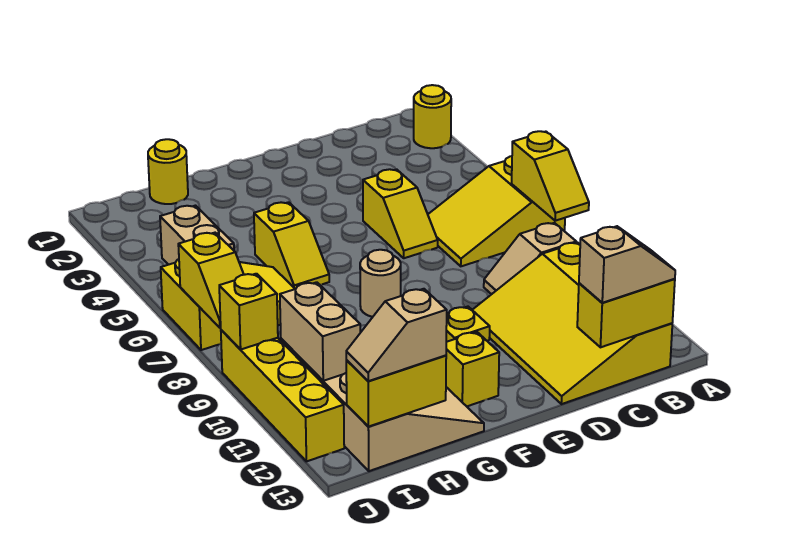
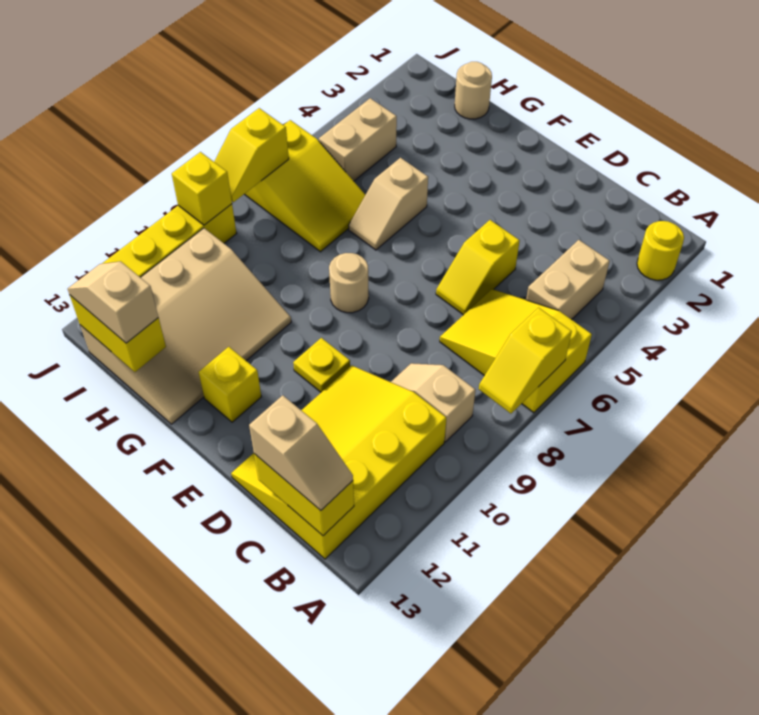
yellow slope G5:G6 level 1 top 5 -> tan slope G5:G6 level 1 top 5
yellow round brick H1 level 1 -> tan round brick H1 level 1
tan brick I10:I11 level 2 -> tan brick B4:B5 level 1

